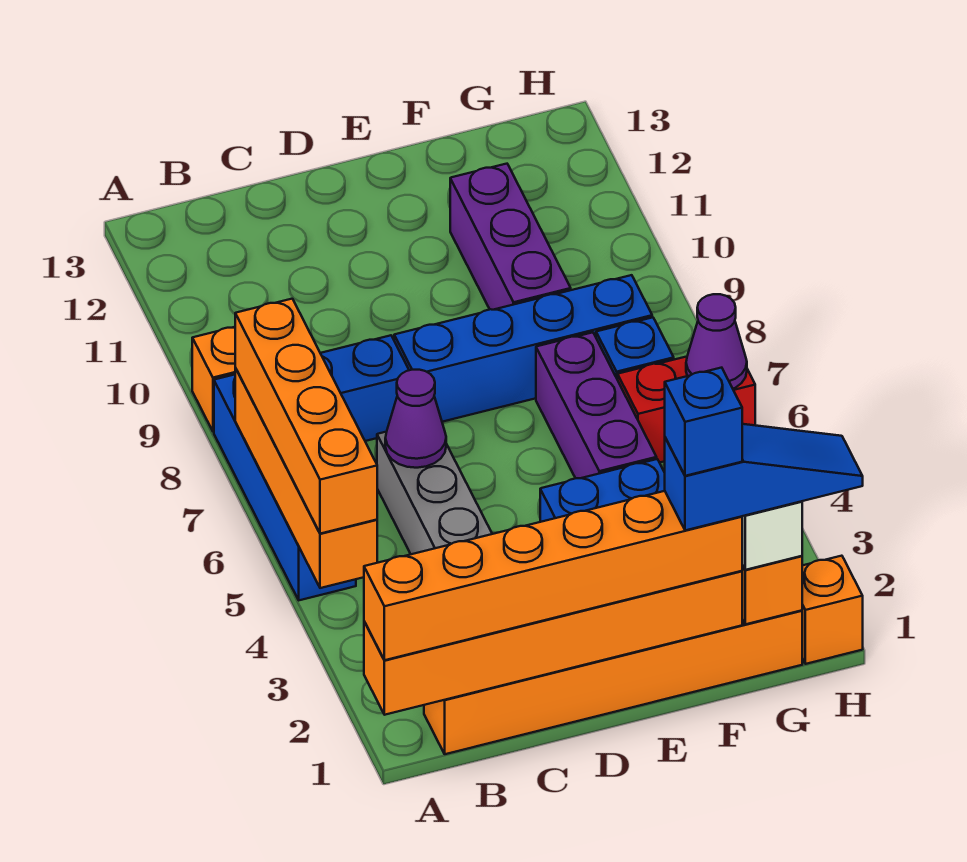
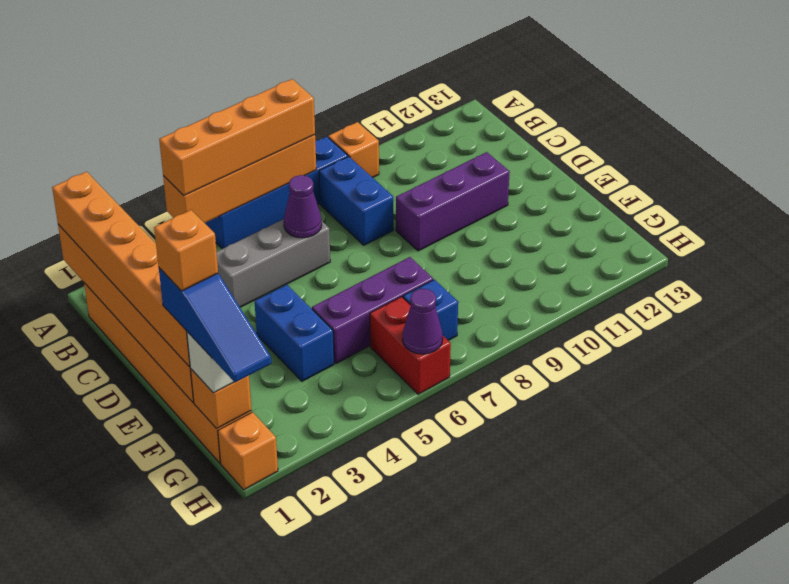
blue brick D8:G8 level 1 -> none
blue brick F1 level 5 -> orange brick F1 level 5
purple brick F9:F11 level 1 -> purple brick D9:D11 level 1

